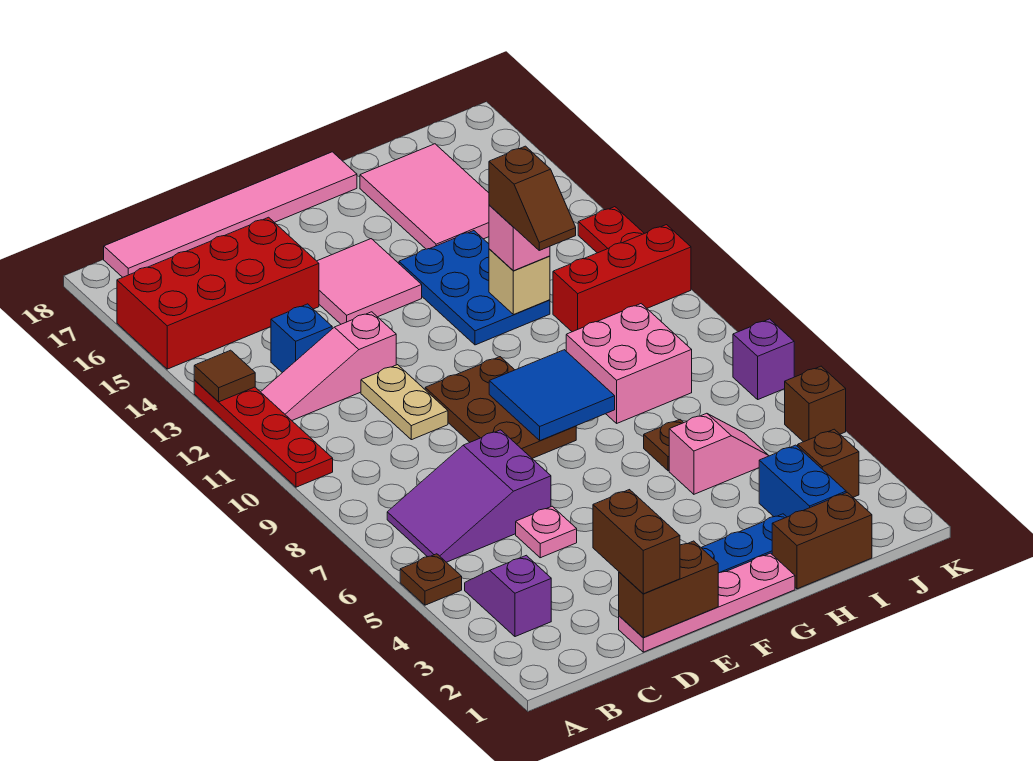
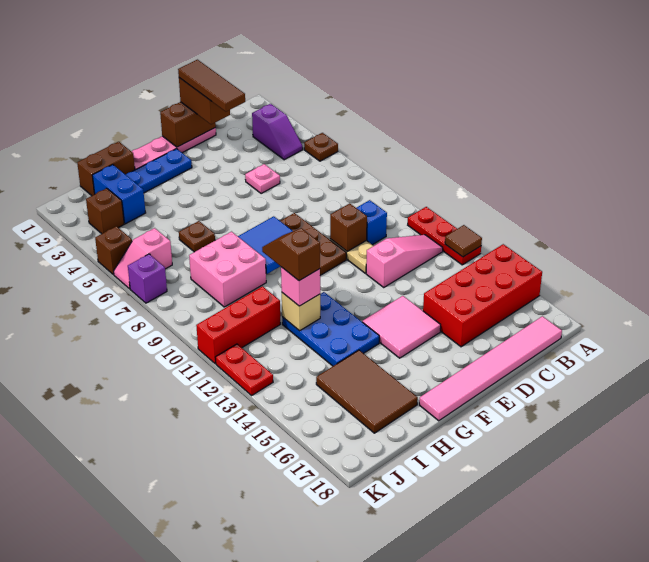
red plate A10:A13 level 1 -> red plate A11:A13 level 1
purple slope B6:D7 level 1 top D -> none
blue brick C13 level 1 -> blue brick C10 level 1
none -> brown tile D1:D3 level 4
none -> brown brick D10 level 2
pink slope H5:I5 level 1 top H -> pink slope J6:K6 level 1 top J
pink tile H15:I17 level 1 -> brown tile H15:I17 level 1

